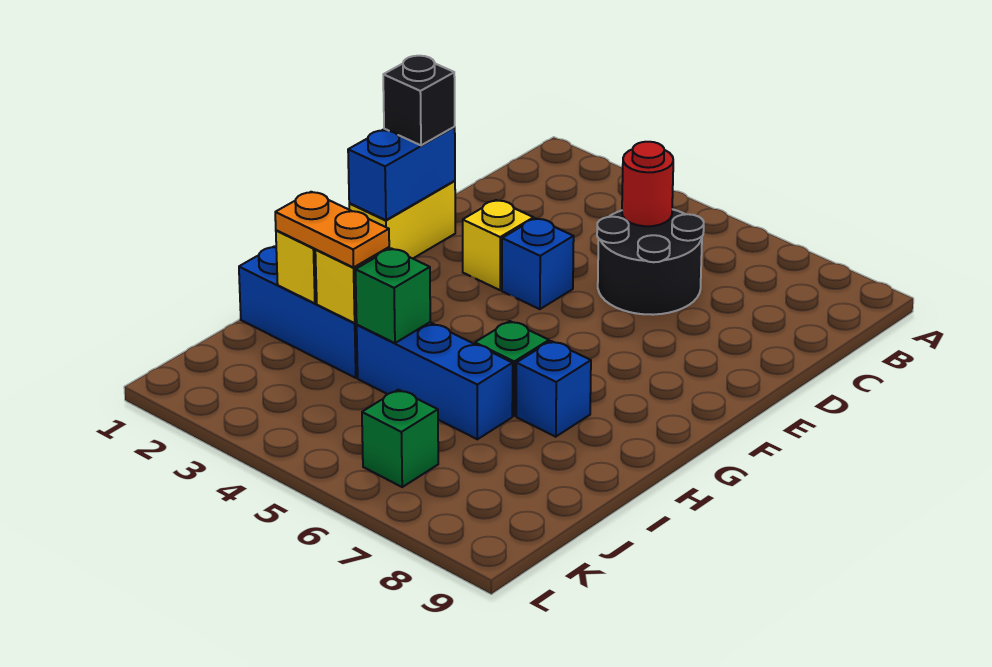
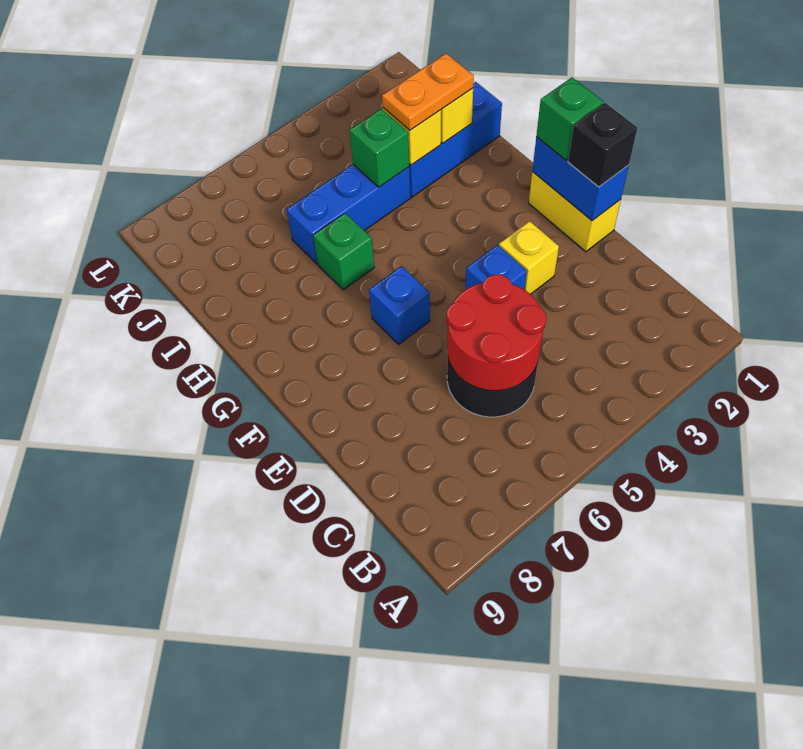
red round brick C5 level 2 -> red round brick C5:D6 level 2
blue brick H7 level 1 -> blue brick F6 level 1
green brick K6 level 1 -> green brick F1 level 3

